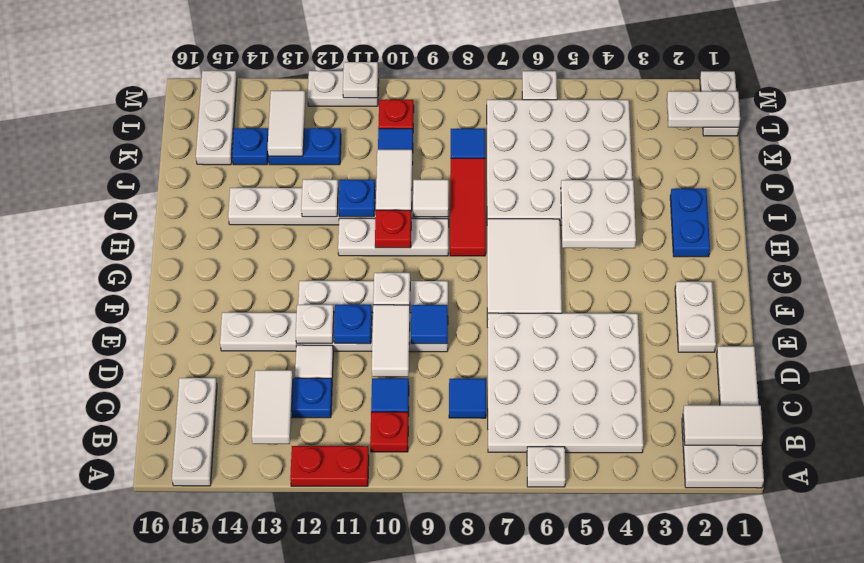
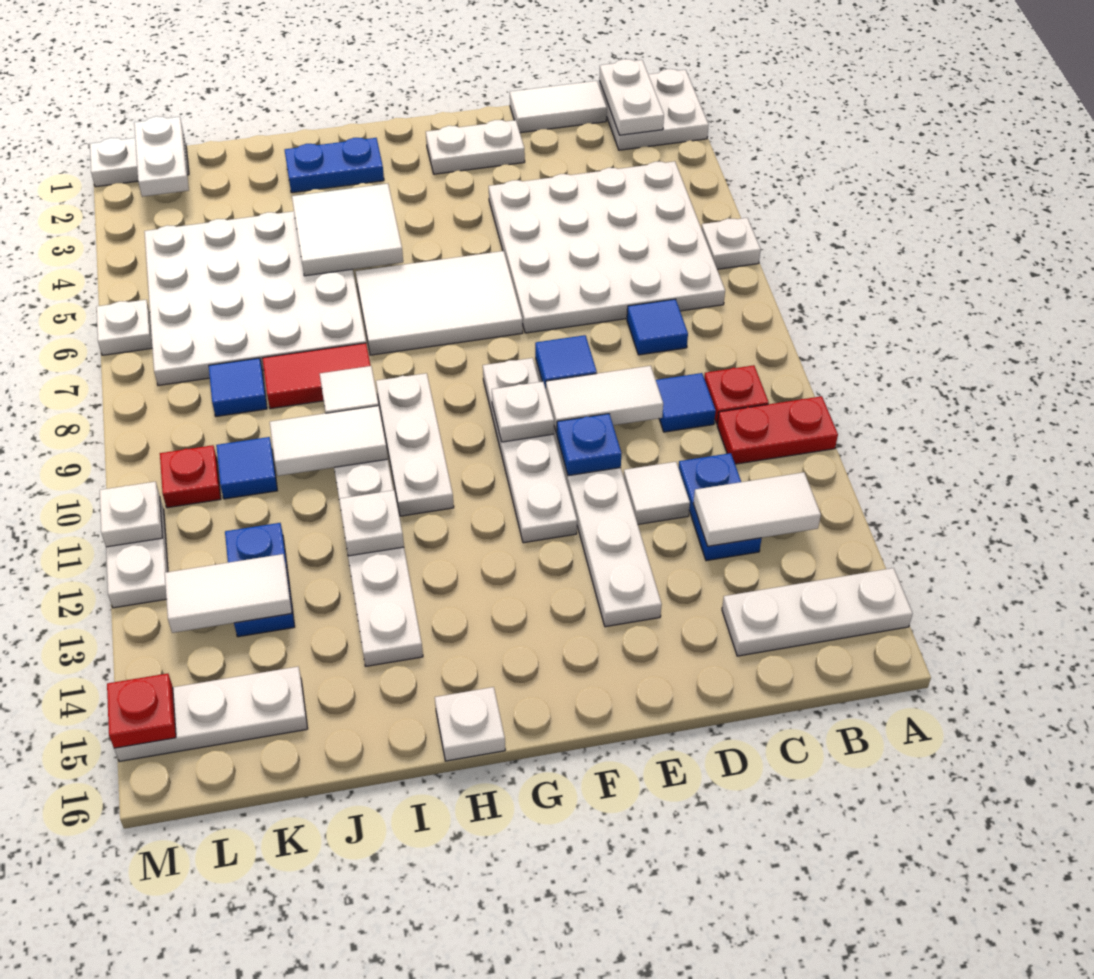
red plate A11:A12 level 1 -> red plate A11:B11 level 1
white tile B1:B2 level 2 -> white plate B1:B2 level 2
white plate E12 level 2 -> white plate H16 level 1
white plate H4:I5 level 2 -> white tile H4:I5 level 2
red tile H8:J8 level 1 -> red tile I8:J8 level 1
red plate H10 level 2 -> red plate M15 level 2
blue plate I11 level 2 -> none
blue plate K14 level 1 -> none

